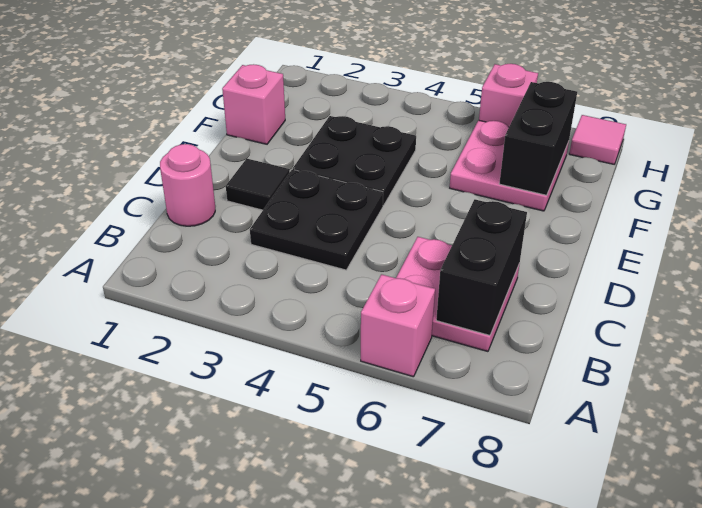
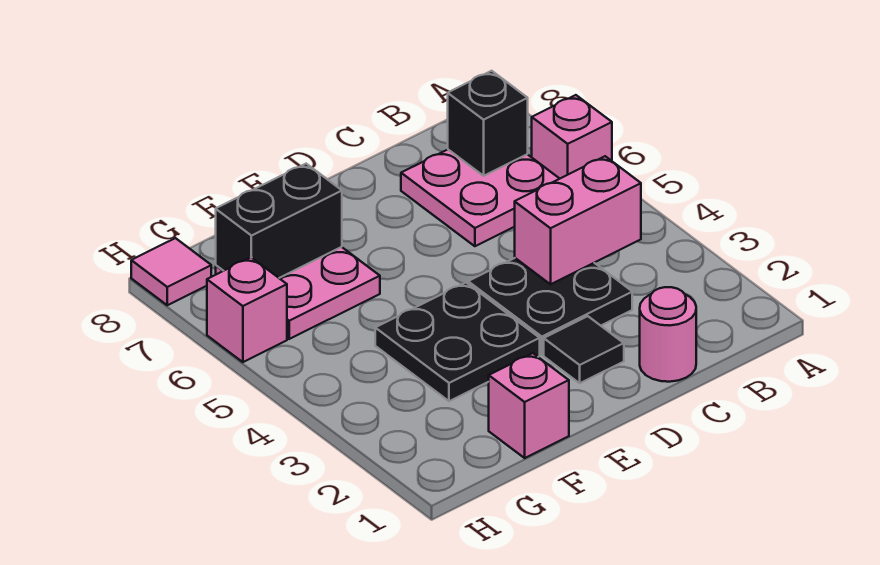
none -> pink brick B4:C4 level 2
black brick B7:C7 level 2 -> black brick B7 level 2

